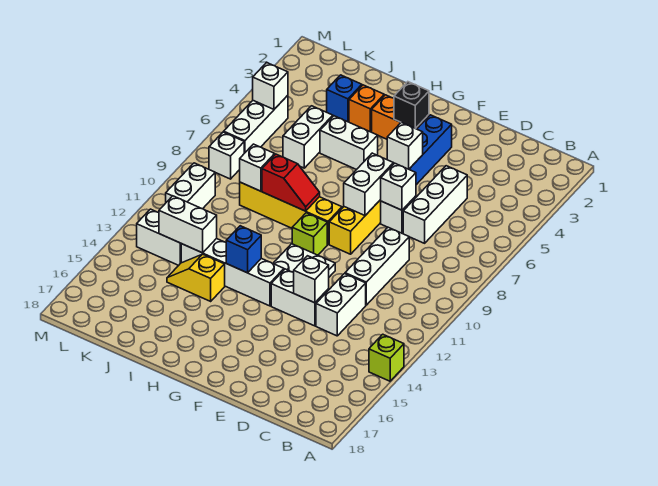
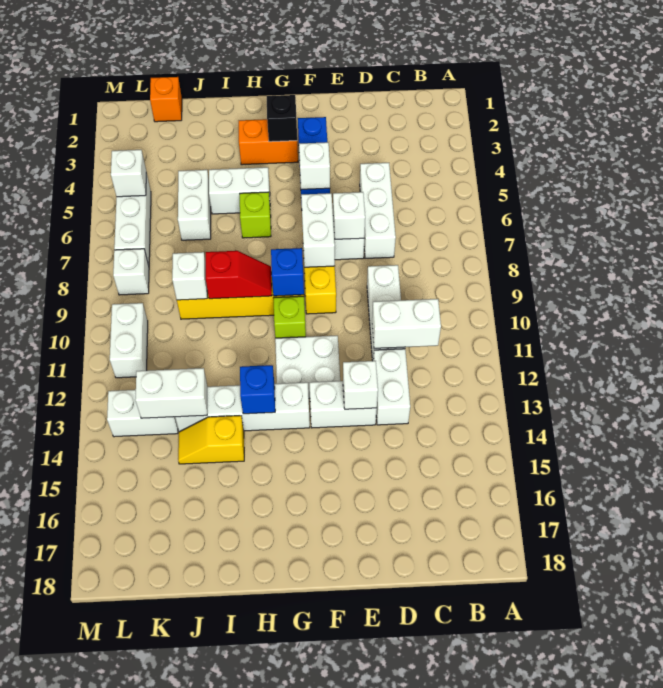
lime brick A14 level 1 -> lime brick H6 level 1
none -> white brick C11:D11 level 2
orange brick I3 level 1 -> orange brick K1 level 1
blue brick J3 level 1 -> blue brick G9 level 2

